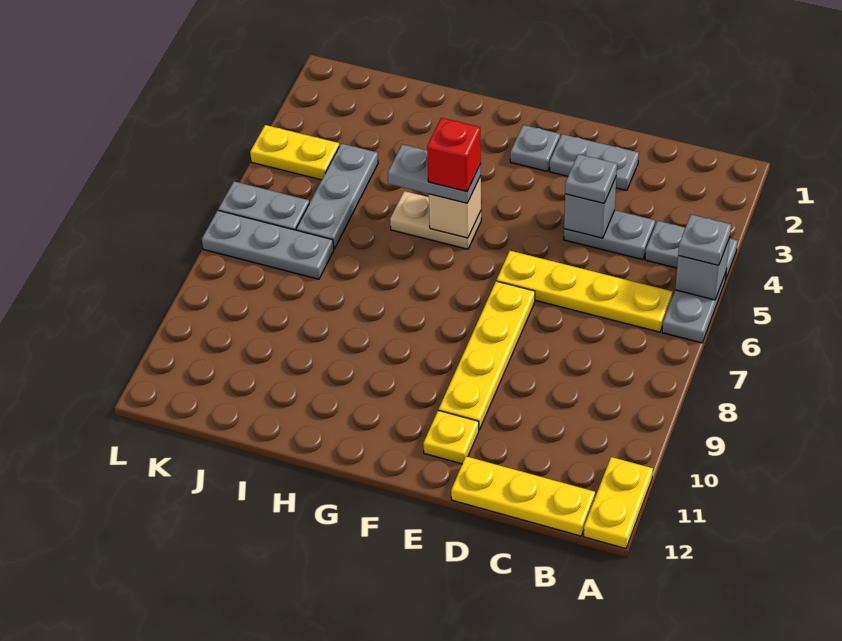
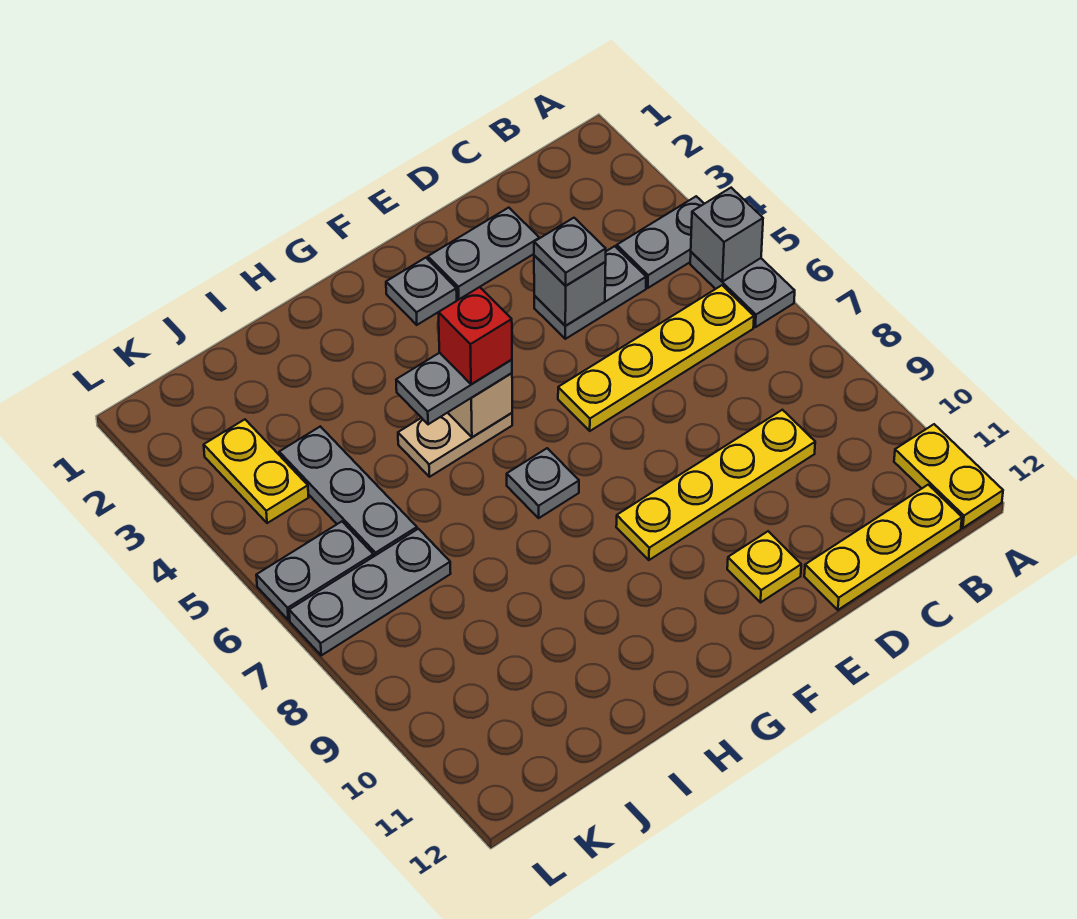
grey plate A5 level 3 -> grey plate G7 level 1
yellow plate E7:E10 level 1 -> yellow plate C9:F9 level 1
yellow plate K4:L4 level 1 -> yellow plate K3:K4 level 1

